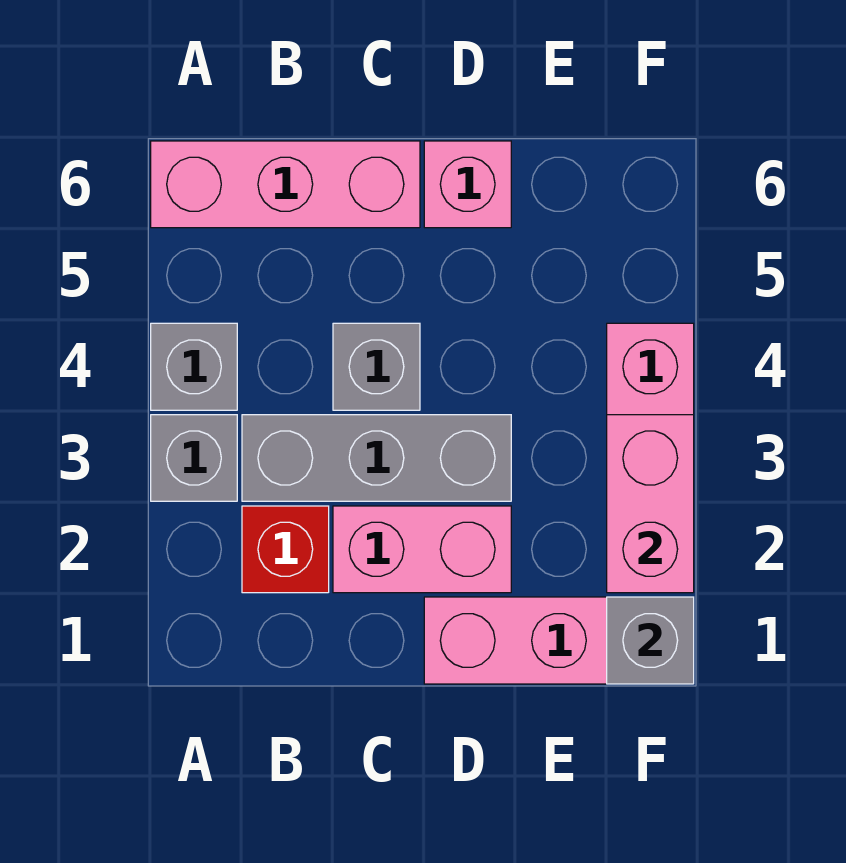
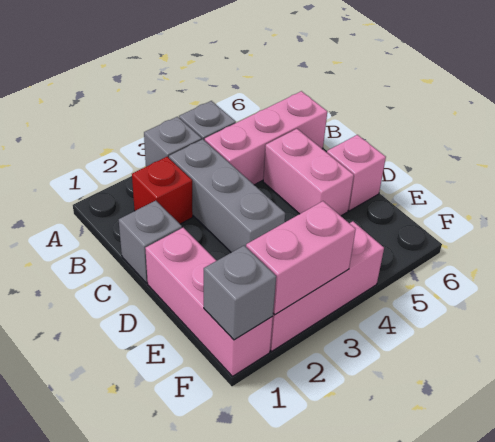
pink brick A6:C6 level 1 -> pink brick B4:B6 level 1
pink brick C2:D2 level 1 -> pink brick C5:D5 level 1
grey brick C4 level 1 -> grey brick C1 level 1

